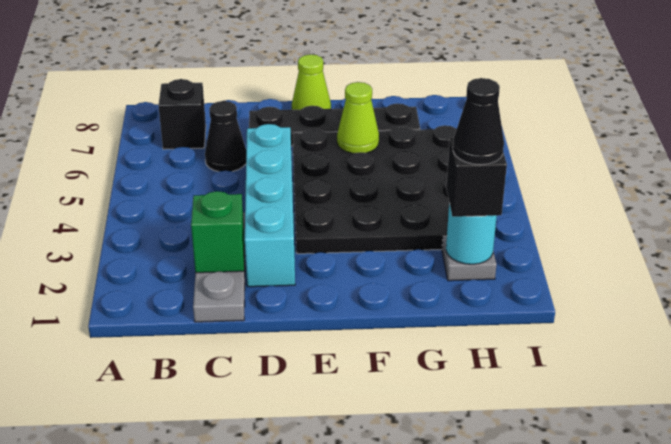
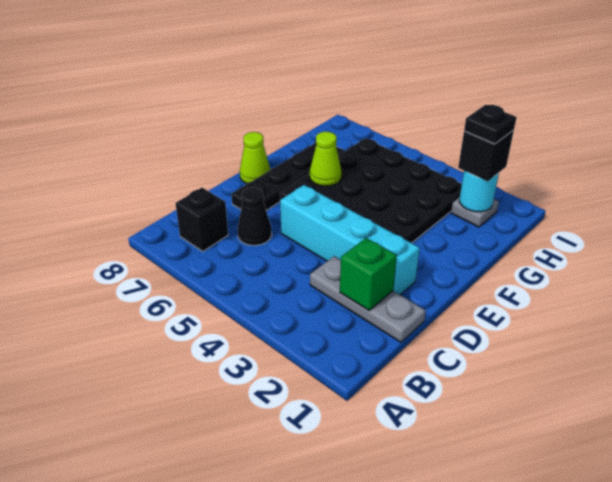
black cone H2 level 4 -> black plate H2 level 4

